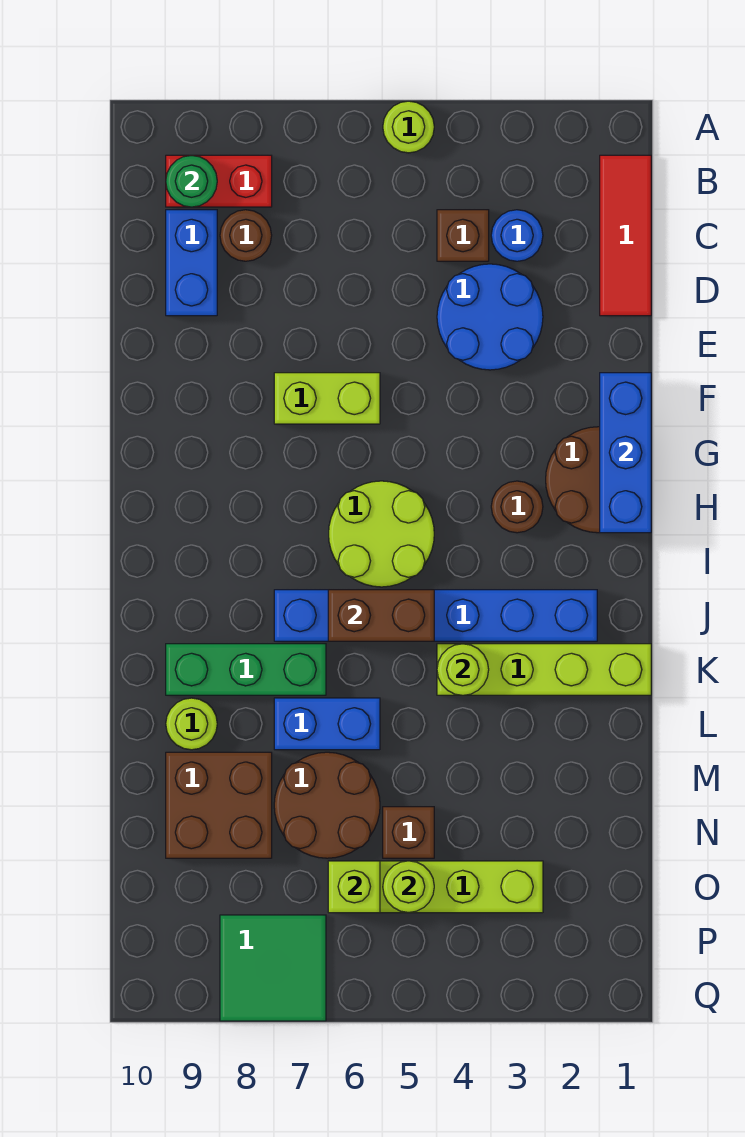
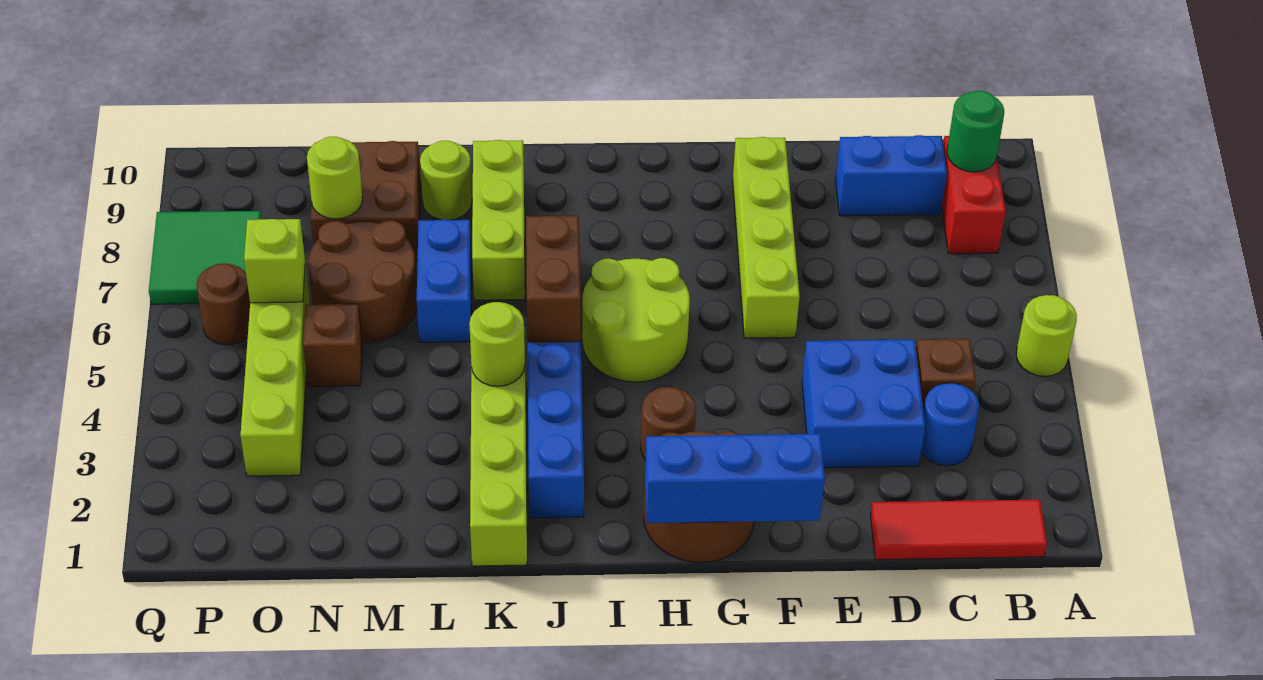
brown round brick C8 level 1 -> brown round brick P6 level 1
blue round brick D3:E4 level 1 -> blue brick D3:E4 level 1
lime brick F6:F7 level 1 -> lime brick F6:F9 level 1
green brick K7:K9 level 1 -> lime brick K7:K9 level 1
lime round brick O5 level 2 -> lime round brick N8 level 2

